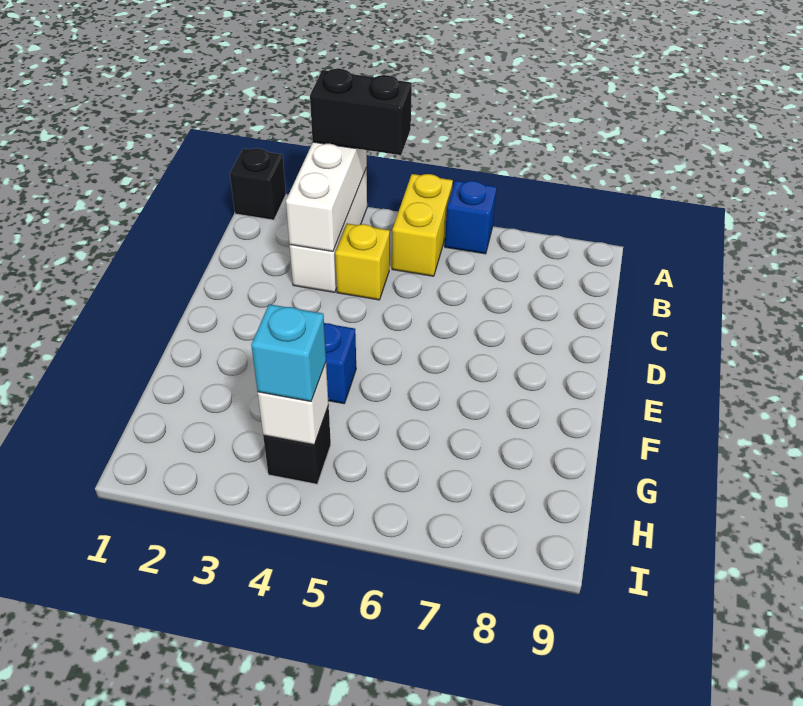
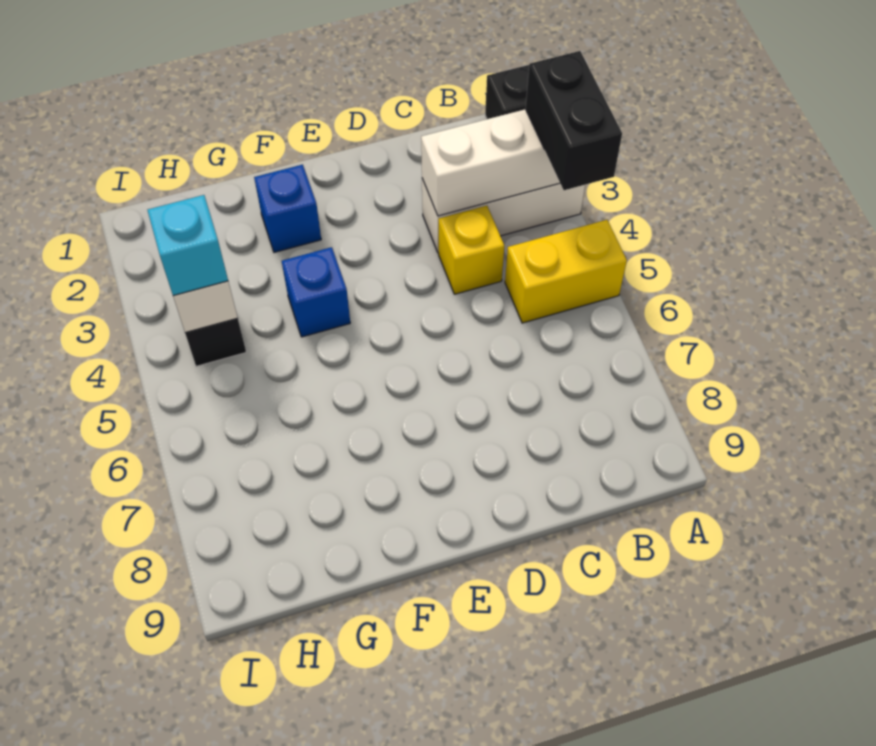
blue brick A6 level 1 -> blue brick F2 level 1

